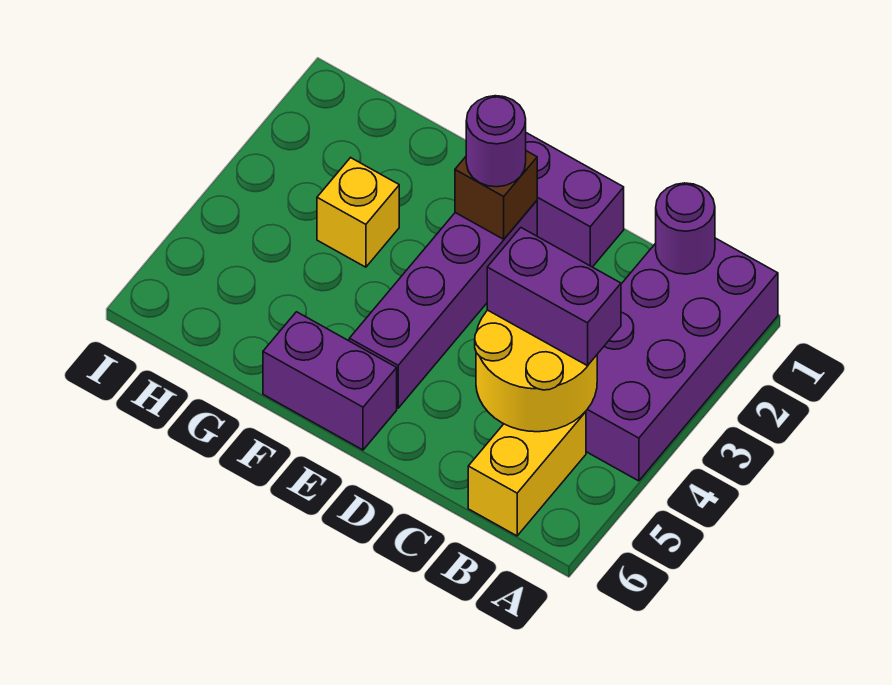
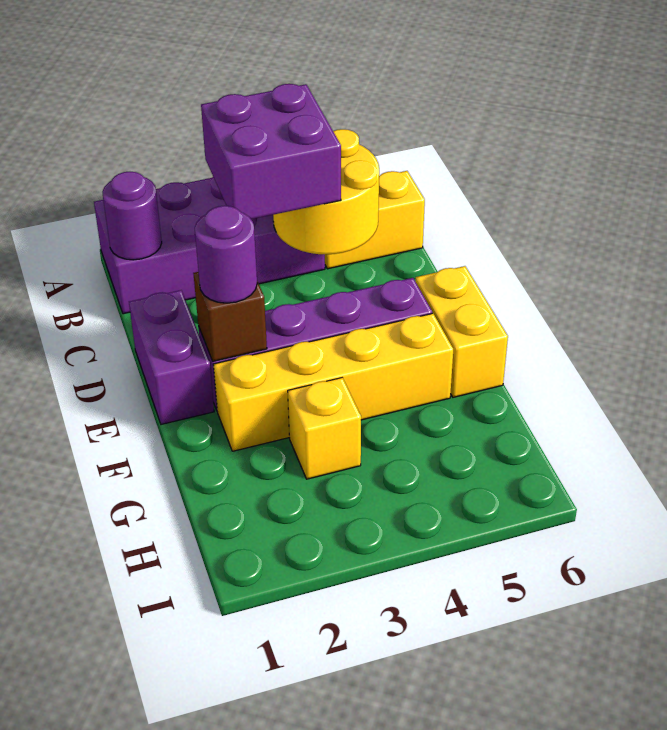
purple brick B4:C4 level 3 -> purple brick B3:C4 level 3
purple brick E6:F6 level 1 -> yellow brick E6:F6 level 1
none -> yellow brick F2:F5 level 1

